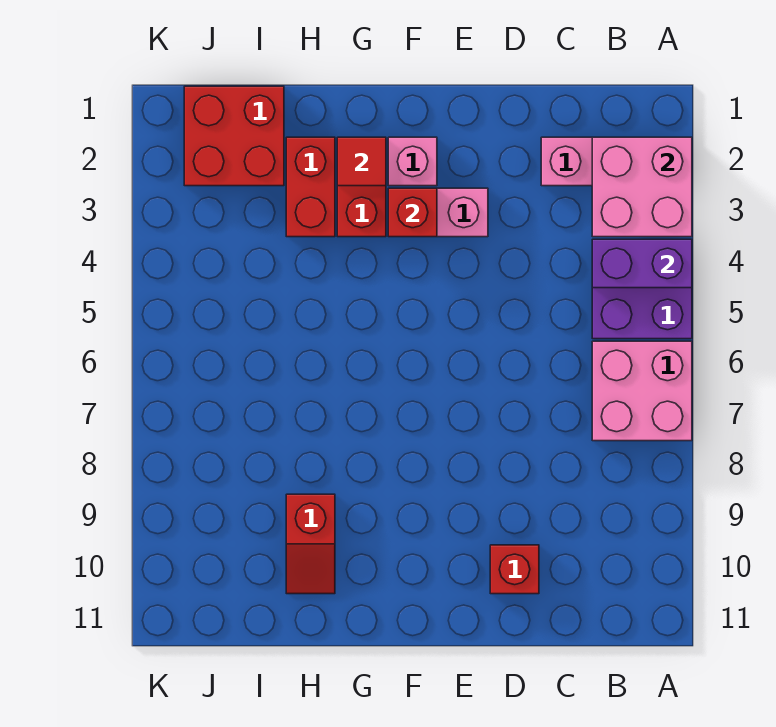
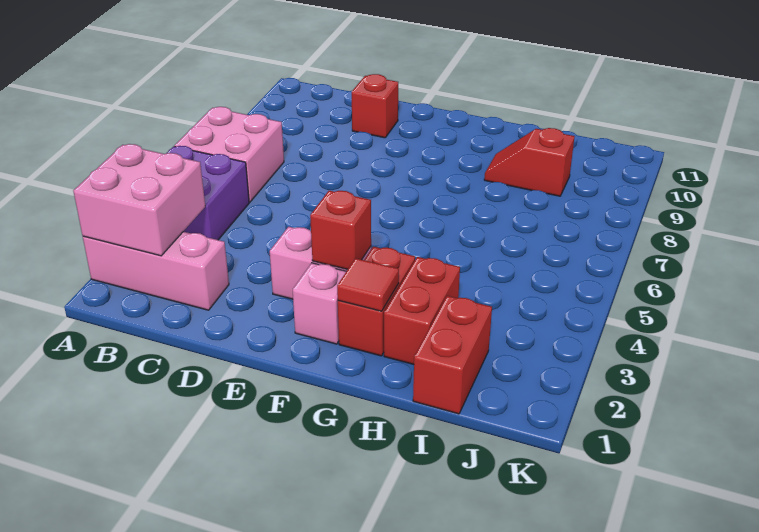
purple brick A4:B4 level 2 -> none
red slope H9:H10 level 1 top 9 -> red slope H9:I9 level 1 top I
red brick I1:J2 level 1 -> red brick I1:I2 level 1

